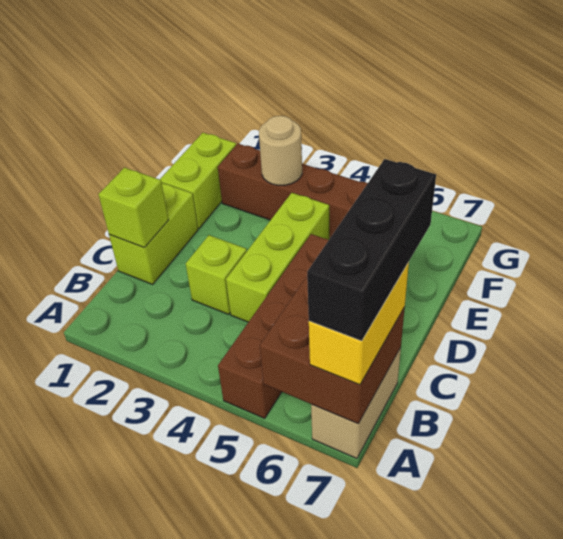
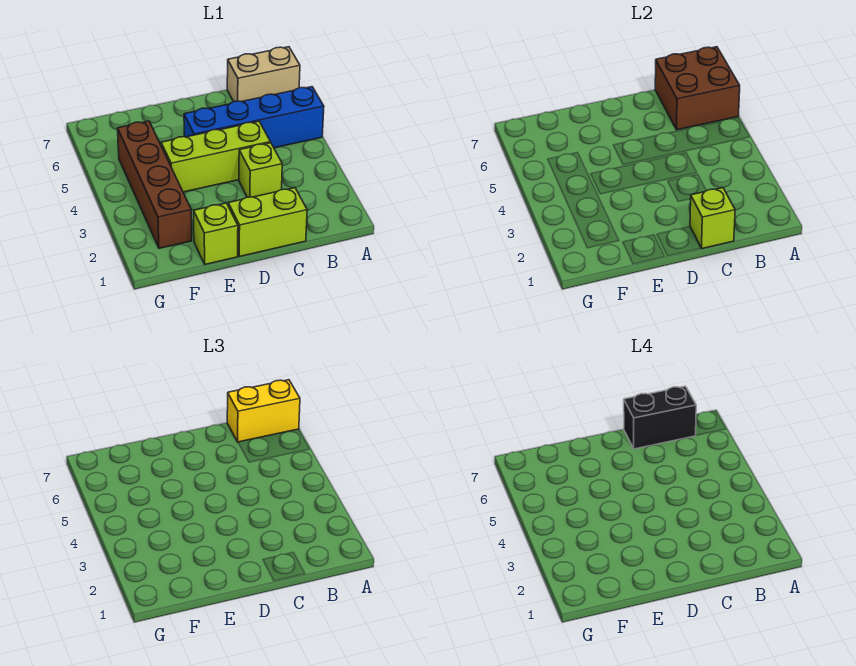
brown brick A5:D5 level 1 -> blue brick A5:D5 level 1
black brick A7:C7 level 4 -> black brick B7:C7 level 4
lime brick E1:F1 level 1 -> lime brick E1 level 1
tan round brick F3 level 2 -> none

